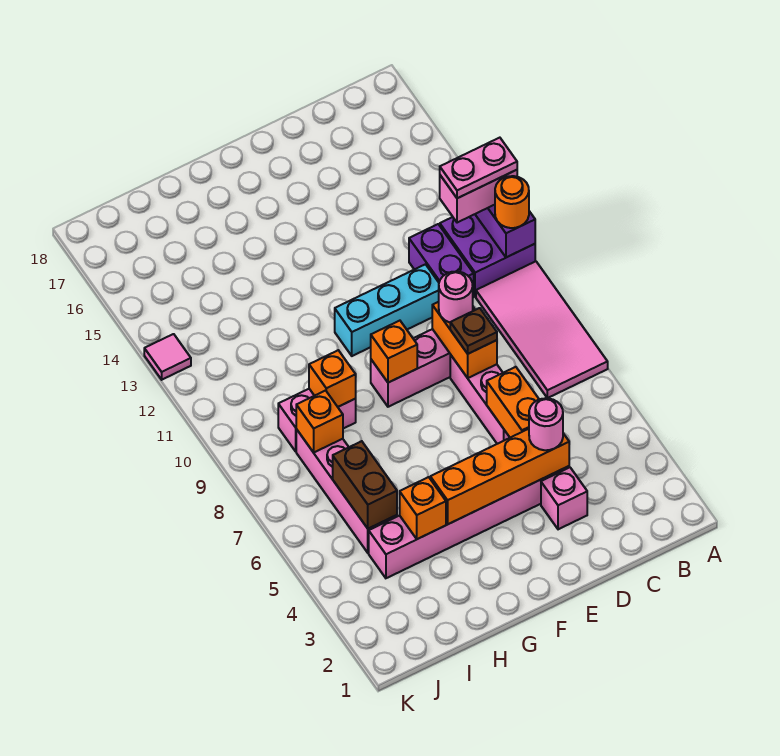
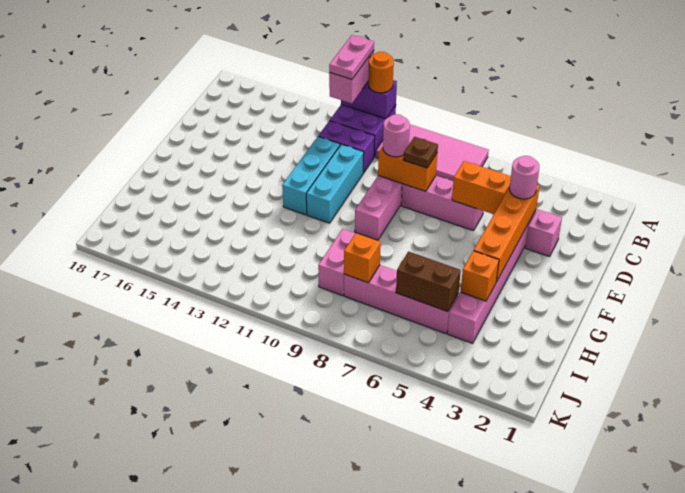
none -> cyan brick D12:F12 level 1
orange brick F9 level 2 -> none
orange brick H9 level 2 -> none
pink tile K13 level 1 -> none

